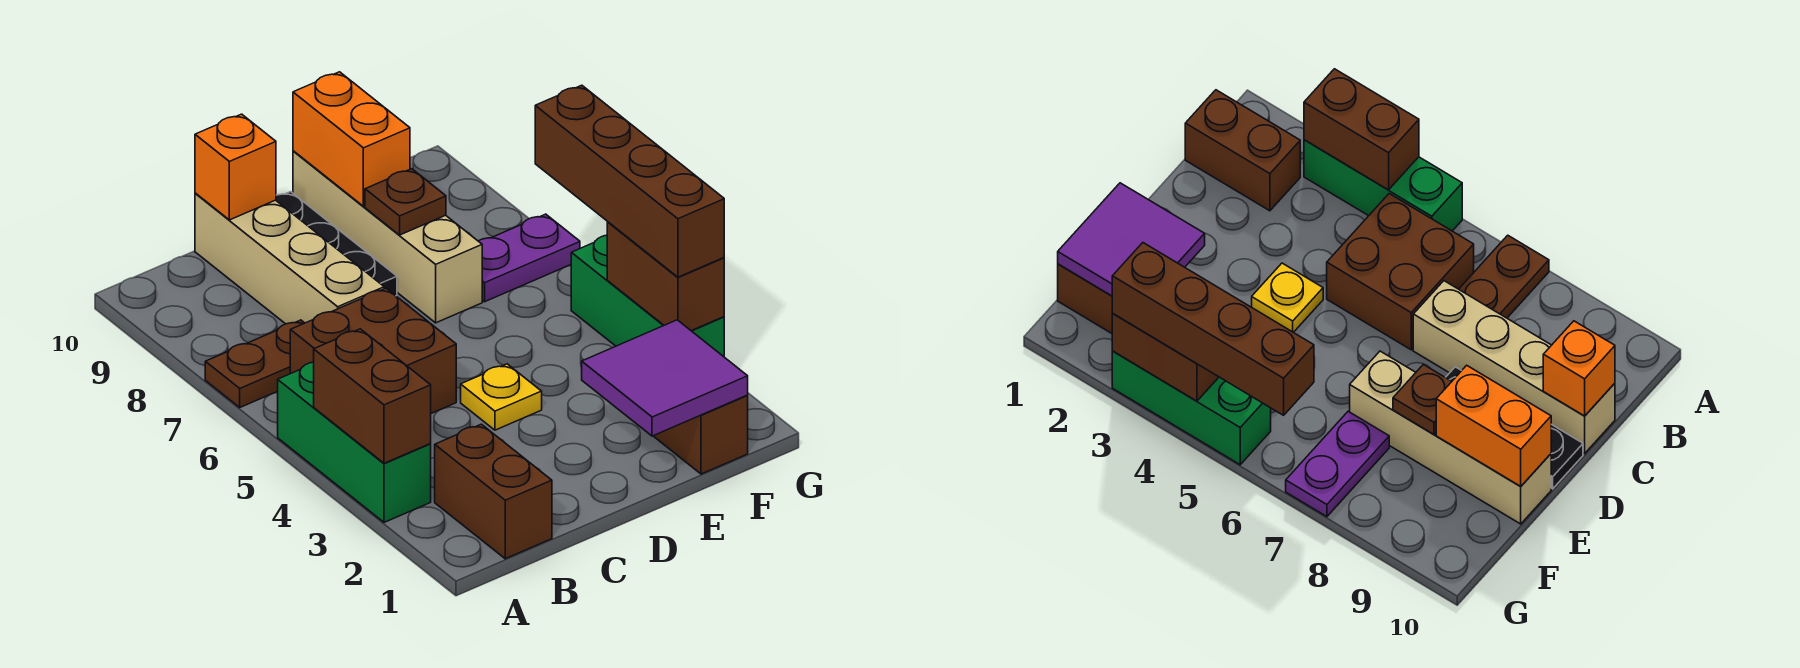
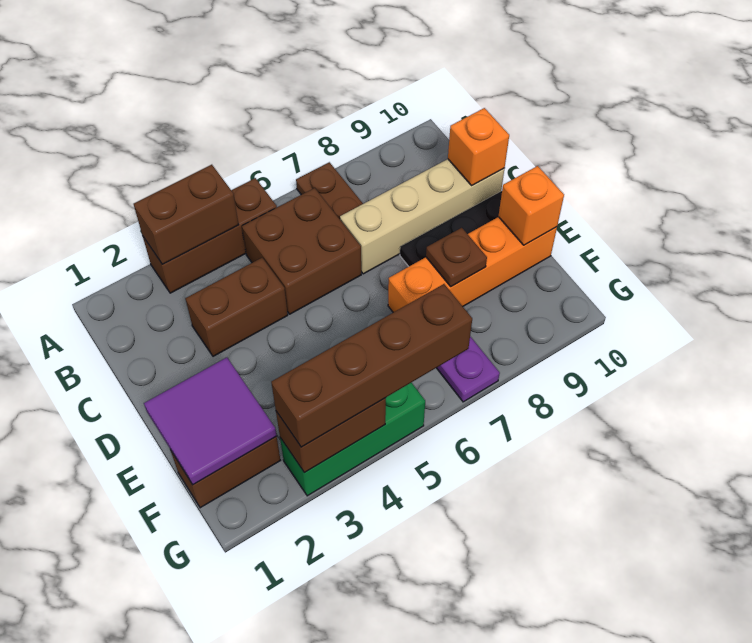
green brick A3:A5 level 1 -> brown brick A3:A5 level 1
brown brick B1:B2 level 1 -> brown brick C3:C4 level 1
yellow plate D4 level 1 -> none
tan brick E7:E10 level 1 -> orange brick E7:E10 level 1
orange brick E9:E10 level 2 -> orange brick E10 level 2

